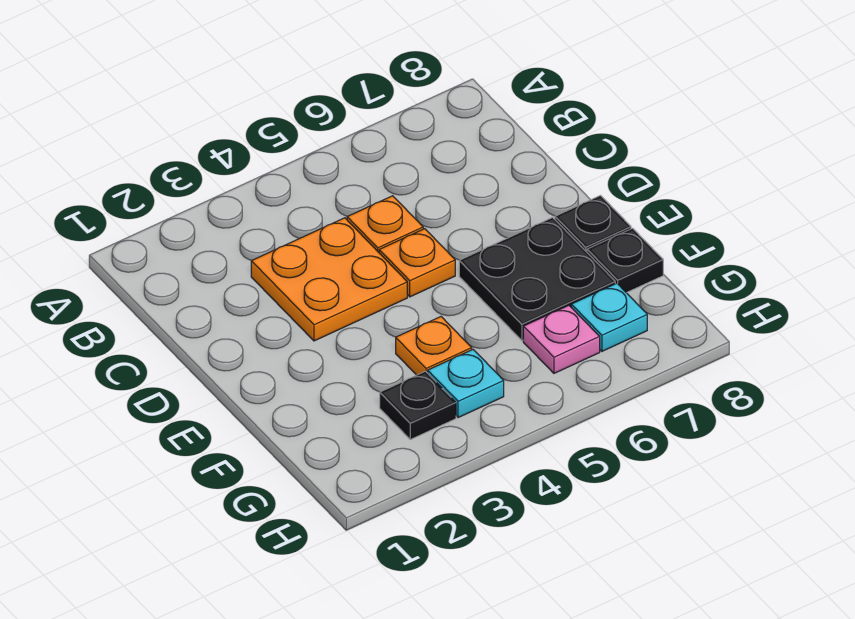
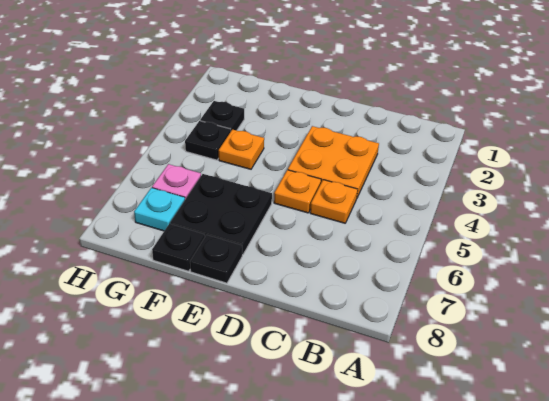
cyan plate G4 level 1 -> black plate G4 level 1

